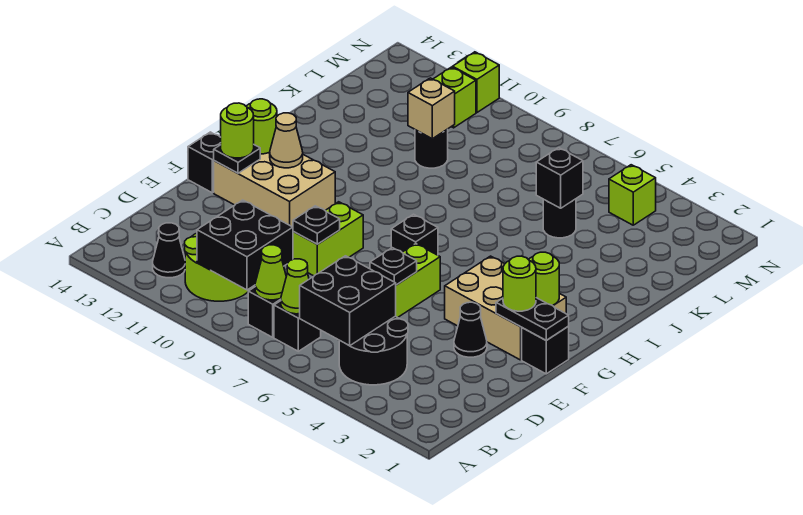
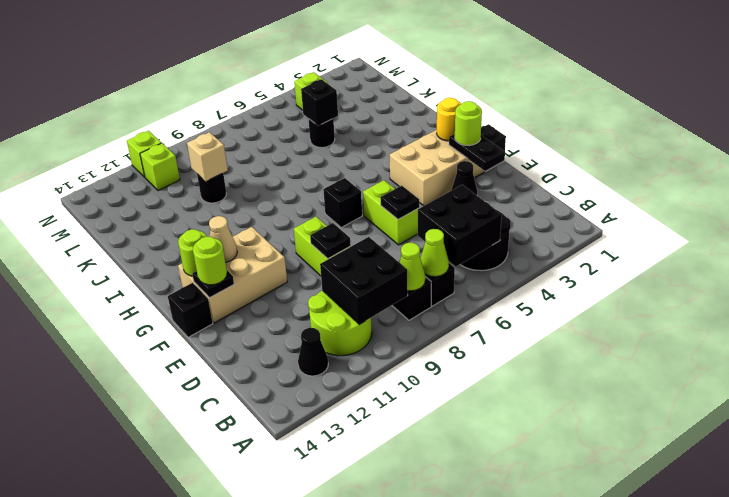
black plate F1:F2 level 2 -> black plate E2:F2 level 2
lime round brick G2 level 2 -> yellow round brick G2 level 2

